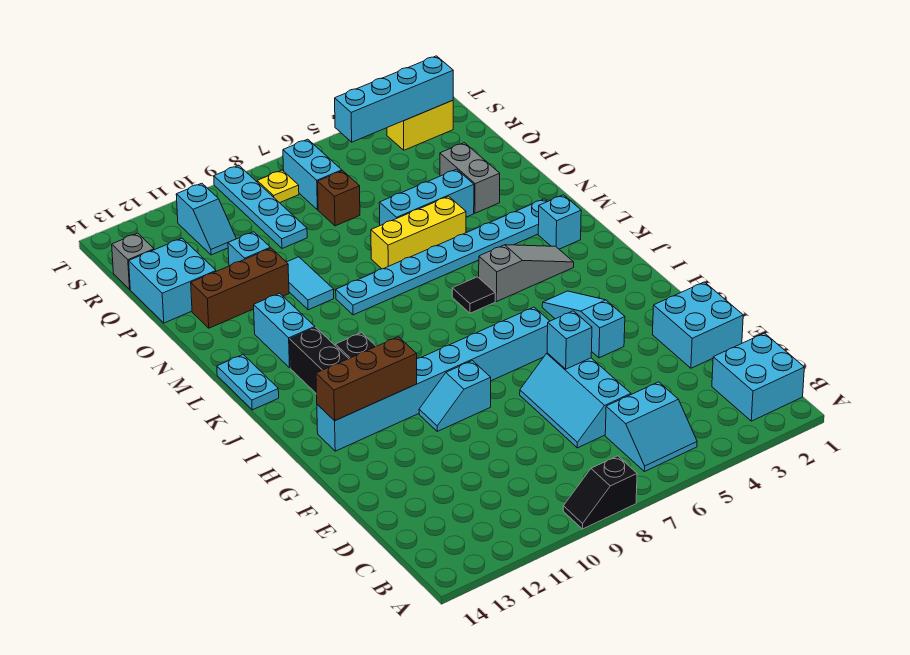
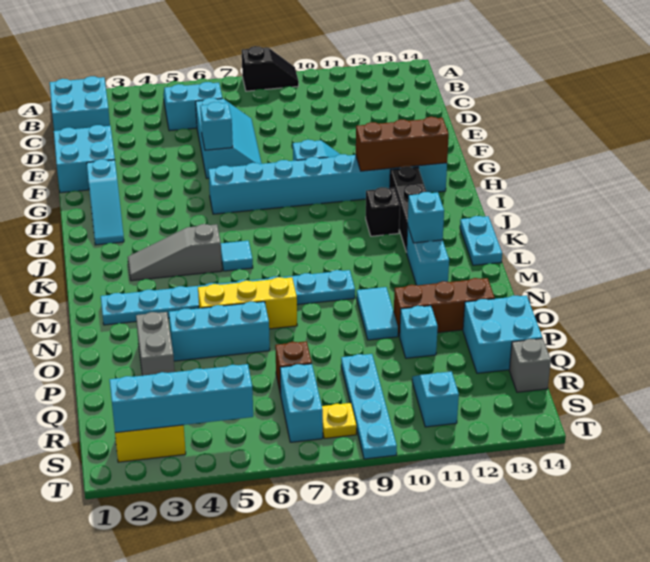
cyan slope G4:I4 level 1 top G -> cyan slope G2:I2 level 1 top G
black tile K6 level 1 -> cyan tile K6 level 1
cyan brick L2 level 1 -> cyan brick L12 level 2

